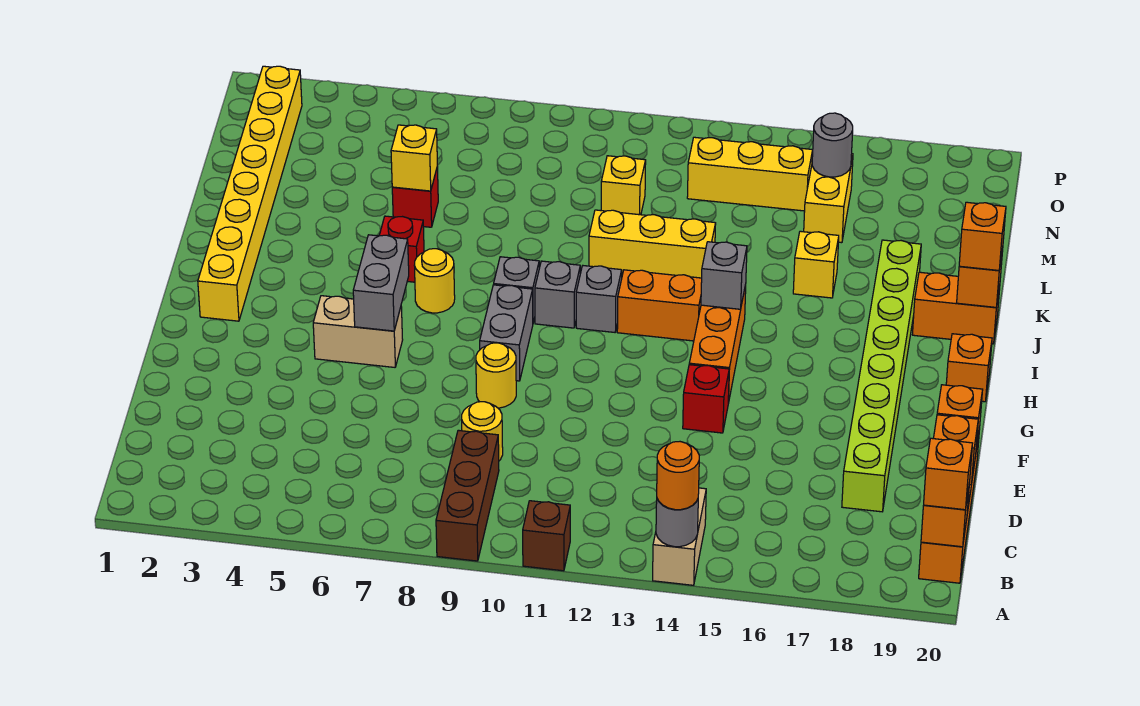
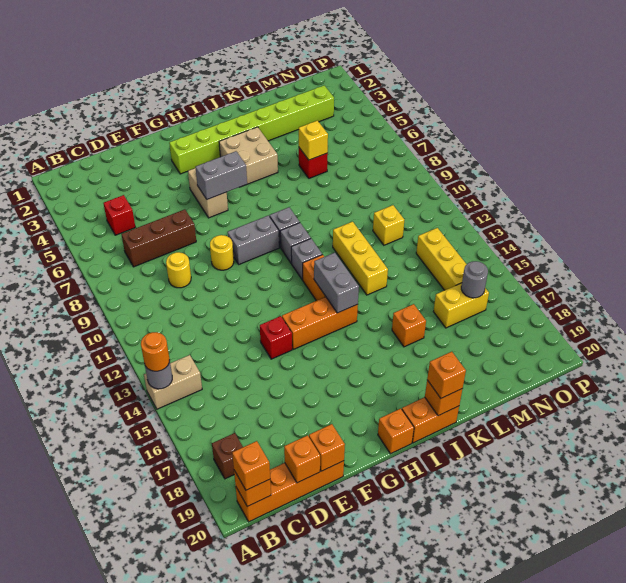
brown brick A9:C9 level 1 -> brown brick C7:E7 level 1
brown brick A11 level 1 -> brown brick B18 level 1
lime brick D18:K18 level 1 -> lime brick G3:N3 level 1
yellow brick H2:O2 level 1 -> none
none -> tan brick I4:J5 level 1
yellow round brick I7 level 1 -> none
grey brick I14 level 2 -> grey brick I13:I14 level 2
red brick J6 level 1 -> red brick C5 level 1
orange brick J19:J20 level 1 -> orange brick I20:J20 level 1
yellow brick K16 level 1 -> orange brick K16 level 1

